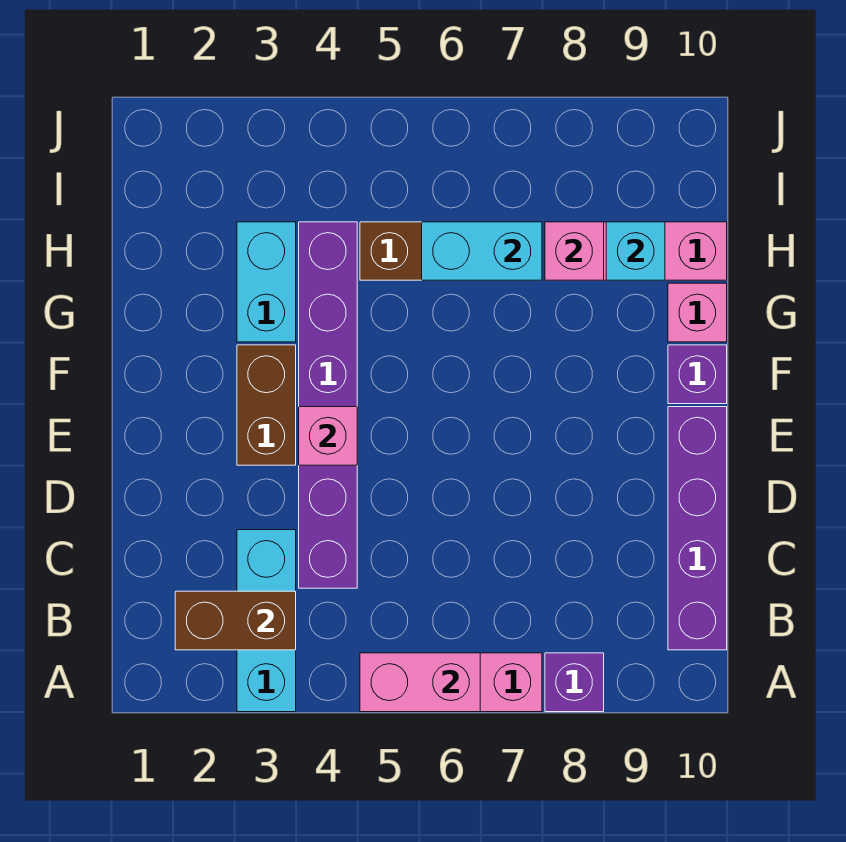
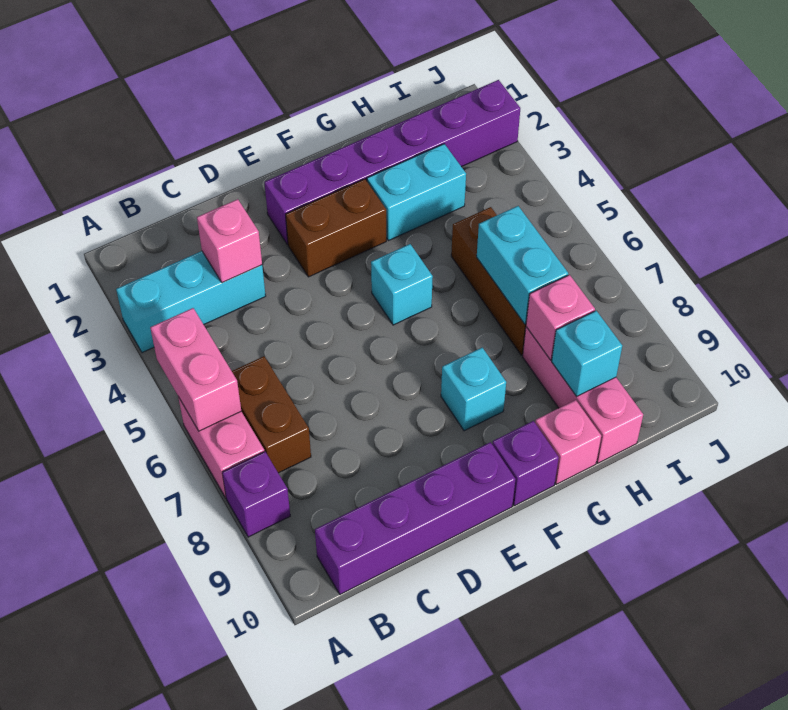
brown brick B2:B3 level 2 -> brown brick B6:B7 level 1
purple brick C4:H4 level 1 -> purple brick E2:J2 level 1
pink brick E4 level 2 -> pink brick C3 level 2
none -> cyan brick F5 level 1
none -> cyan brick F8 level 1

